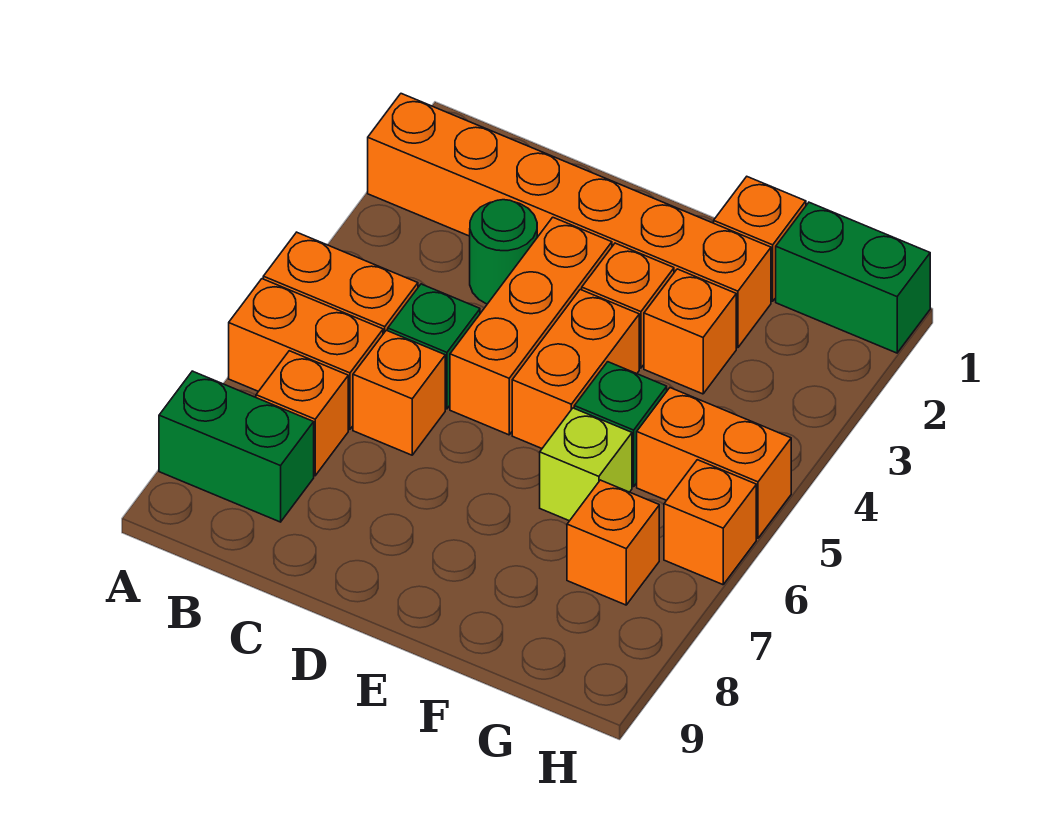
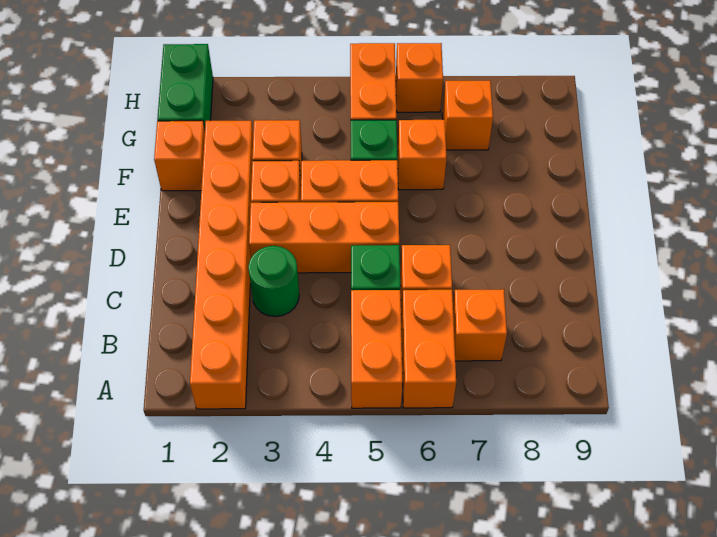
green brick A8:B8 level 1 -> none
lime brick F6 level 1 -> orange brick F6 level 1

